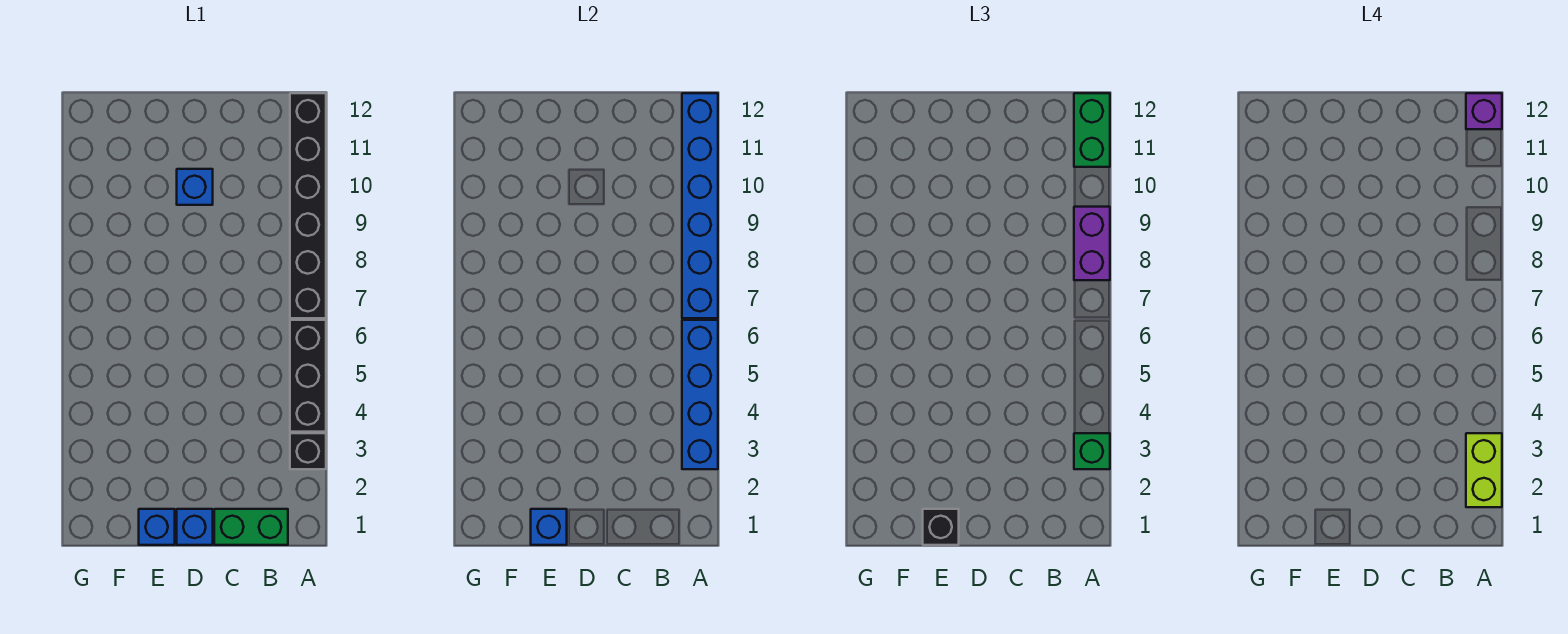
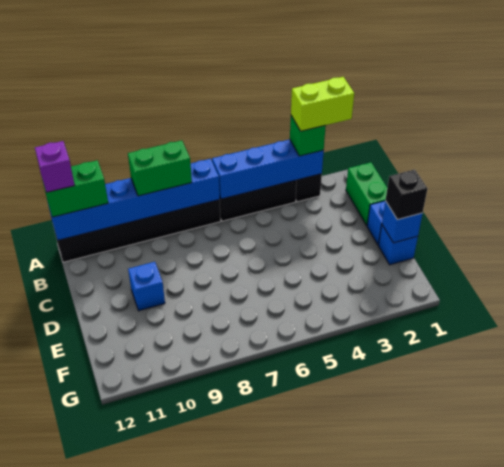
purple brick A8:A9 level 3 -> green brick A8:A9 level 3

